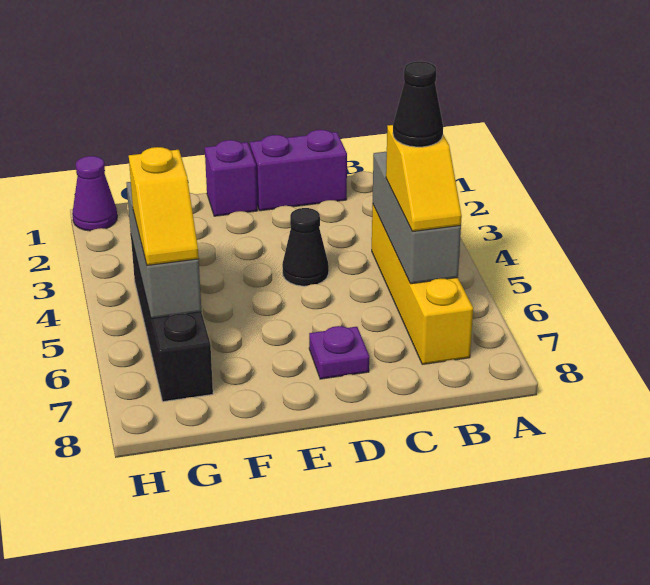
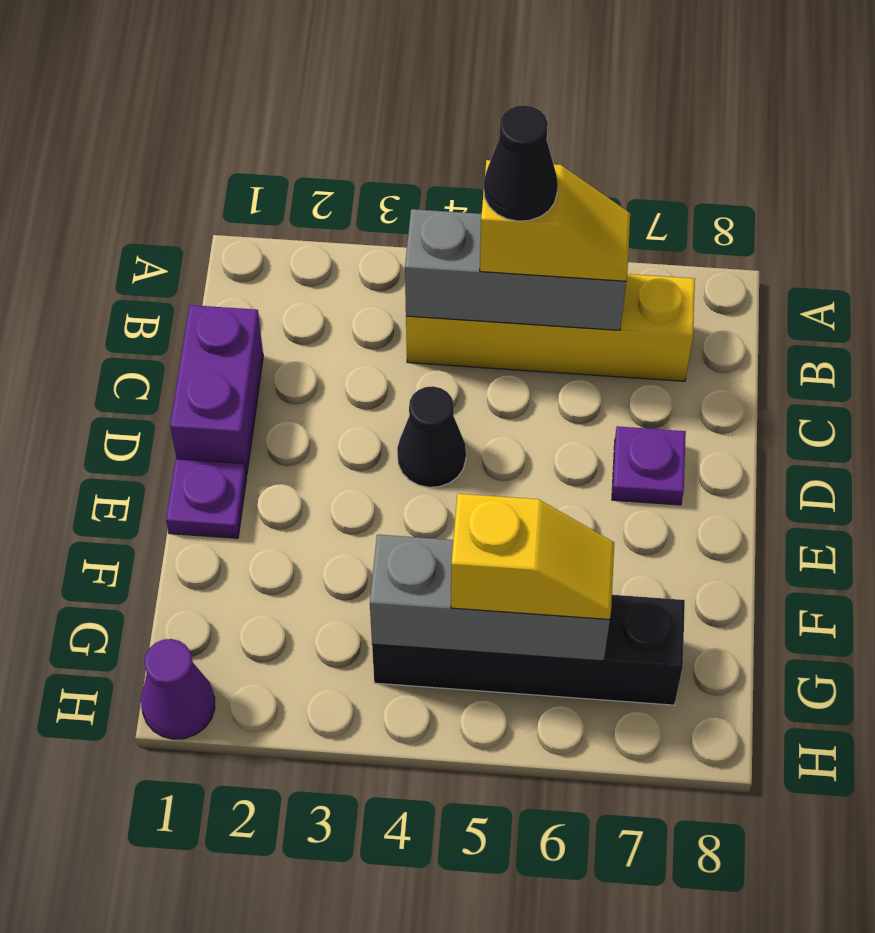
purple brick E1 level 1 -> purple plate E1 level 1

